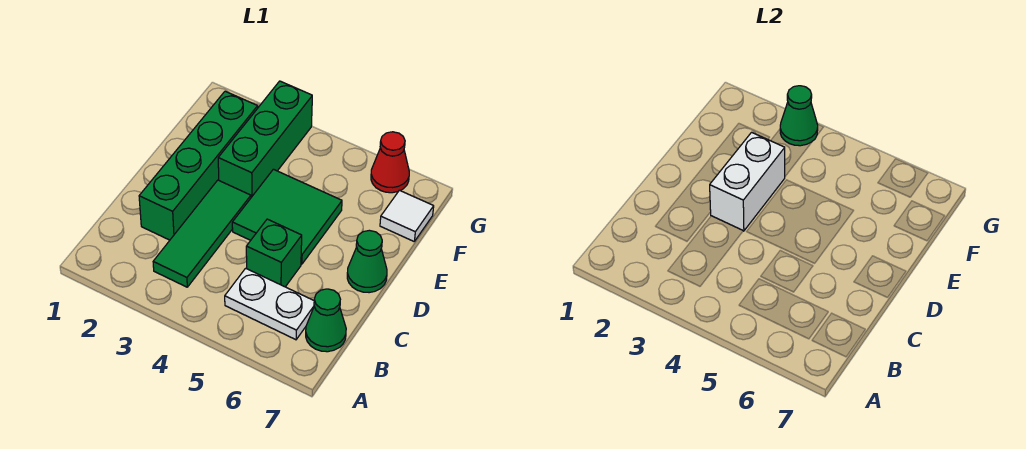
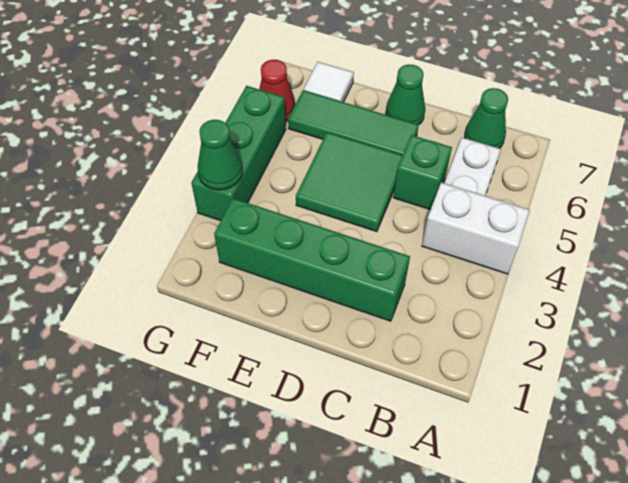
green tile B3:D3 level 1 -> green tile D6:F6 level 1
white brick D3:E3 level 2 -> white brick A4:B4 level 1
green brick E3:G3 level 1 -> green brick G3:G5 level 1

